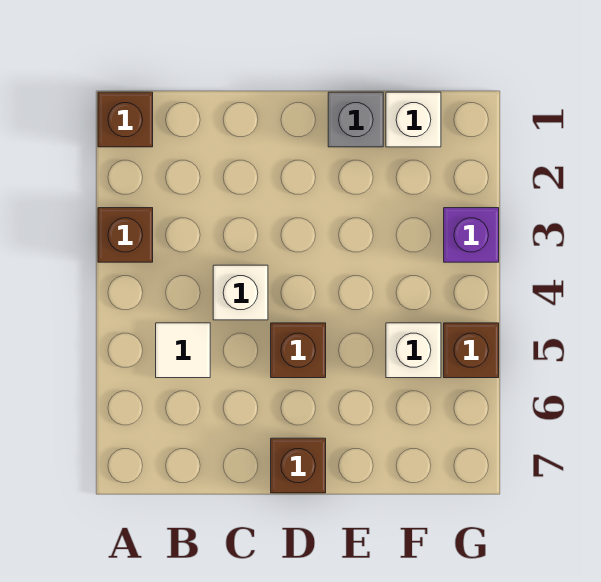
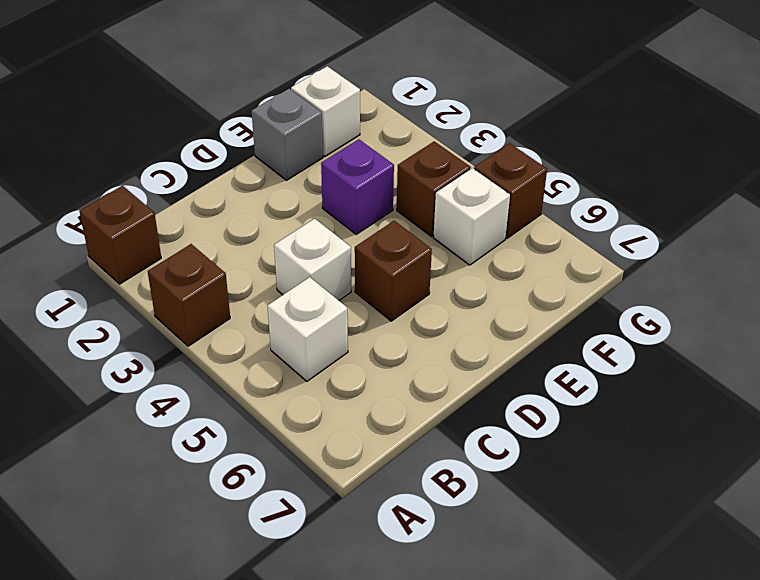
white tile B5 level 1 -> white brick B5 level 1
brown brick D7 level 1 -> brown brick F4 level 1
purple brick G3 level 1 -> purple brick E3 level 1

